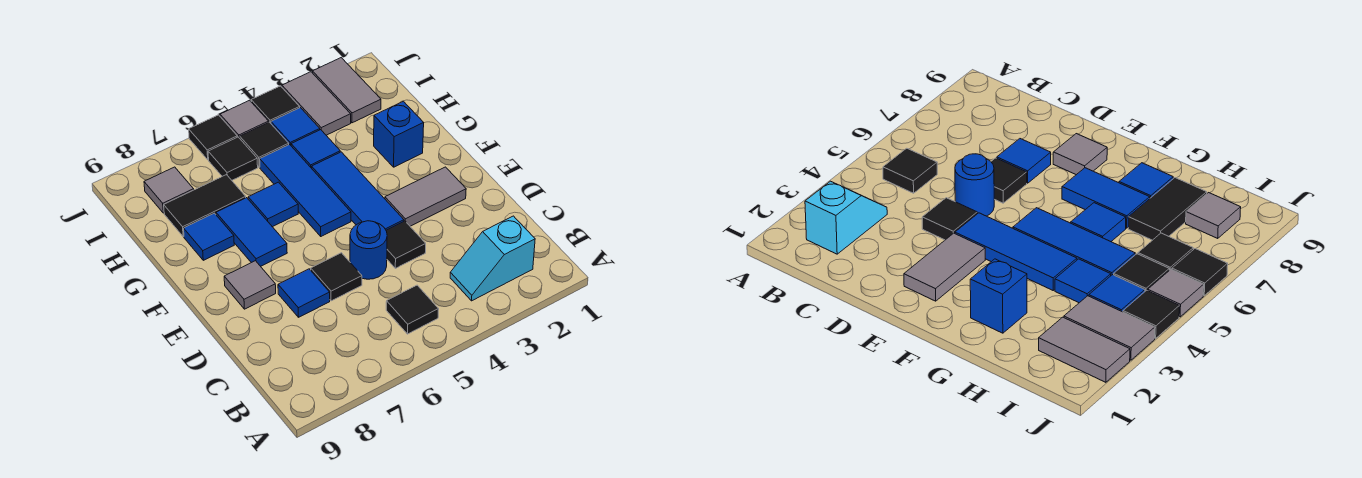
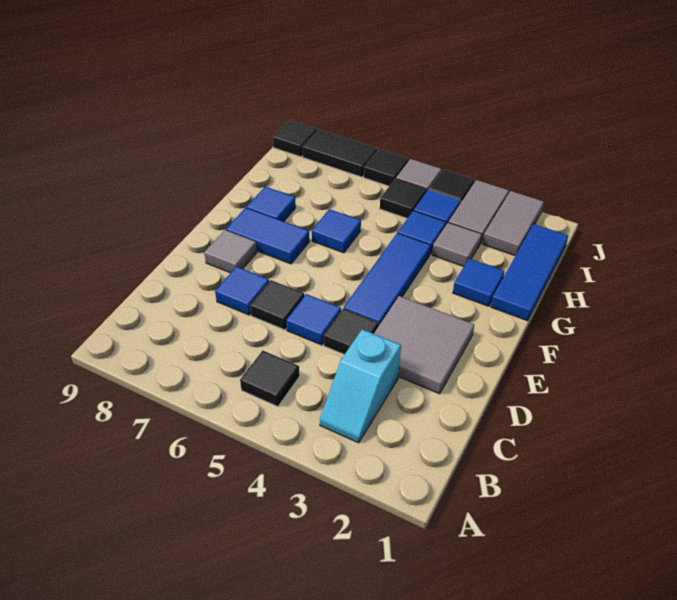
cyan slope B2:B3 level 1 top 2 -> cyan slope B3:C3 level 1 top C
blue round brick D5 level 1 -> blue tile D5 level 1
grey tile E2:E3 level 1 -> grey tile D2:E3 level 1
blue tile F5:H5 level 1 -> blue tile G1:I1 level 1
blue tile F7:G7 level 1 -> blue tile F7:F8 level 1
blue brick G2 level 1 -> blue tile G2 level 1
black tile H7:H8 level 1 -> black tile J7:J8 level 1
black tile I6 level 1 -> black tile J9 level 1
grey tile I8 level 1 -> grey tile H3 level 1

